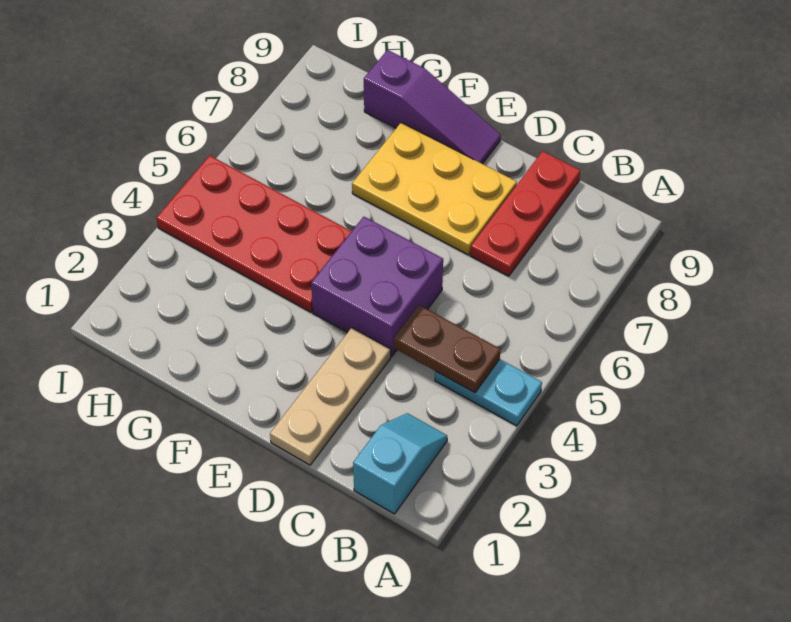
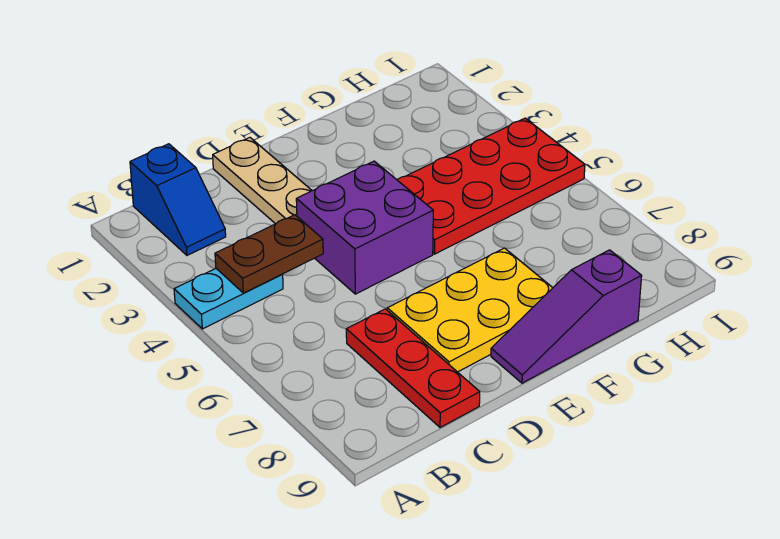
cyan slope B1:B2 level 1 top 1 -> blue slope B1:B2 level 1 top 1

